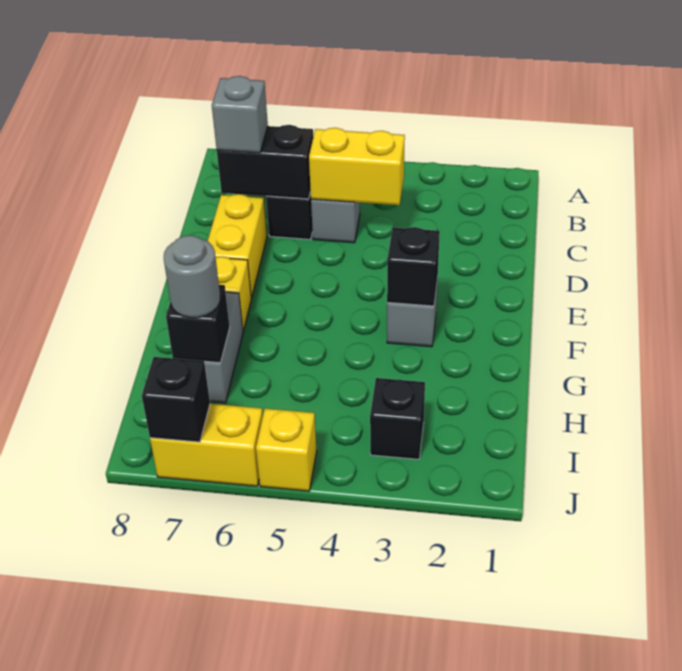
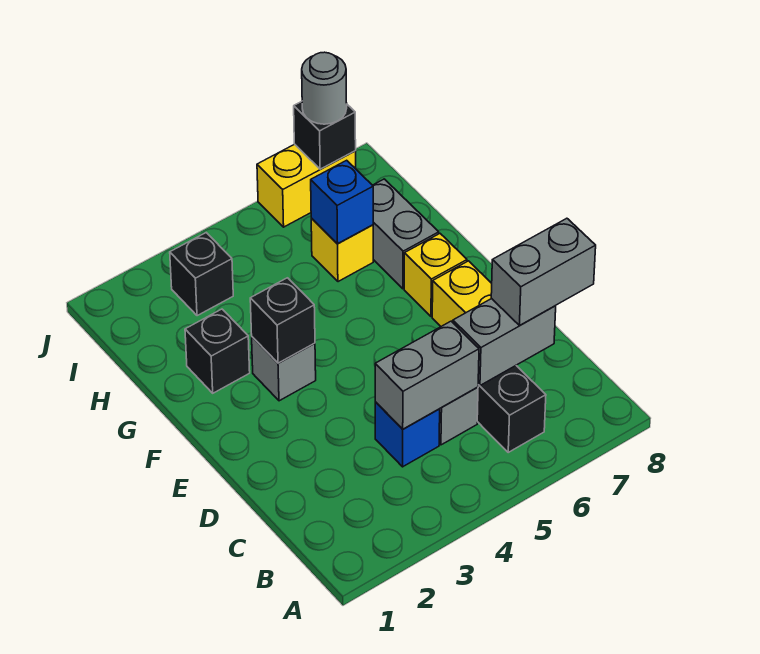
none -> blue brick C4 level 1
yellow brick C4:C5 level 2 -> grey brick C4:C5 level 2
black brick C6:C7 level 2 -> grey brick C6:C7 level 2
grey brick C7 level 3 -> grey brick C7:C8 level 3
none -> blue brick H6 level 2
black brick H7 level 2 -> black brick G2 level 1
grey round brick H7 level 3 -> grey round brick J7 level 3
yellow brick J5 level 1 -> yellow brick H6 level 1

